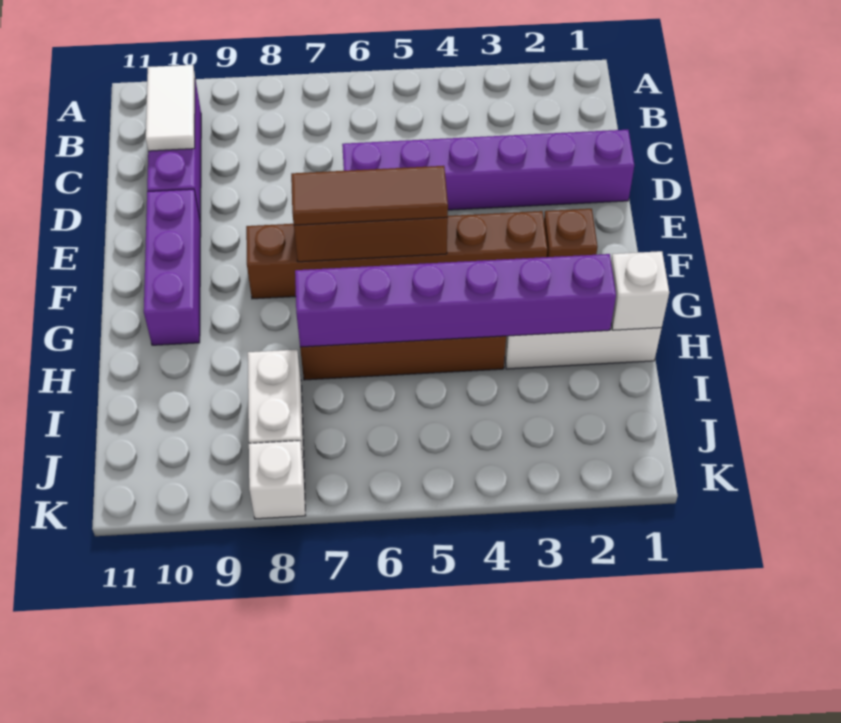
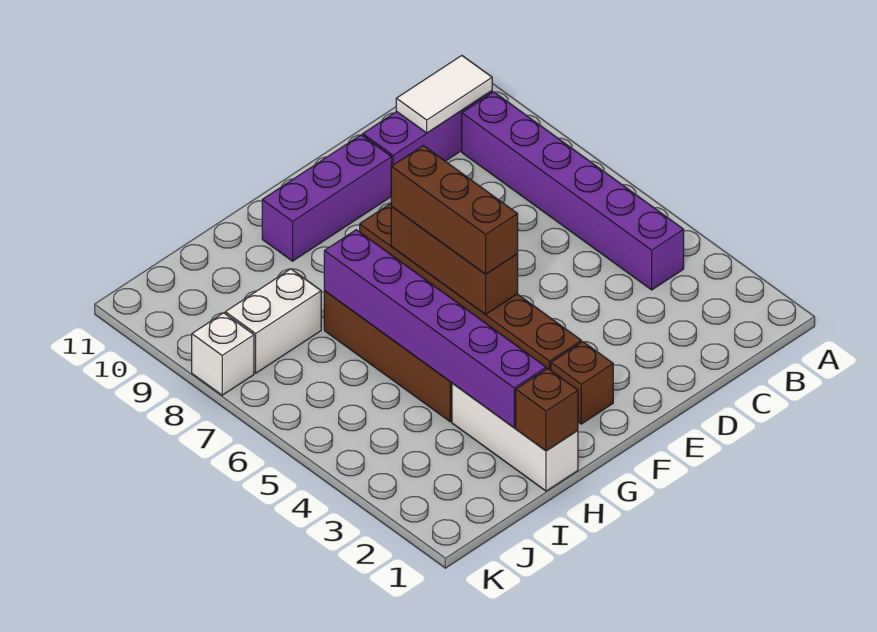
purple brick D1:D6 level 1 -> purple brick B4:B9 level 1
brown tile F5:F7 level 3 -> brown brick F5:F7 level 3
white brick H1 level 2 -> brown brick H1 level 2

